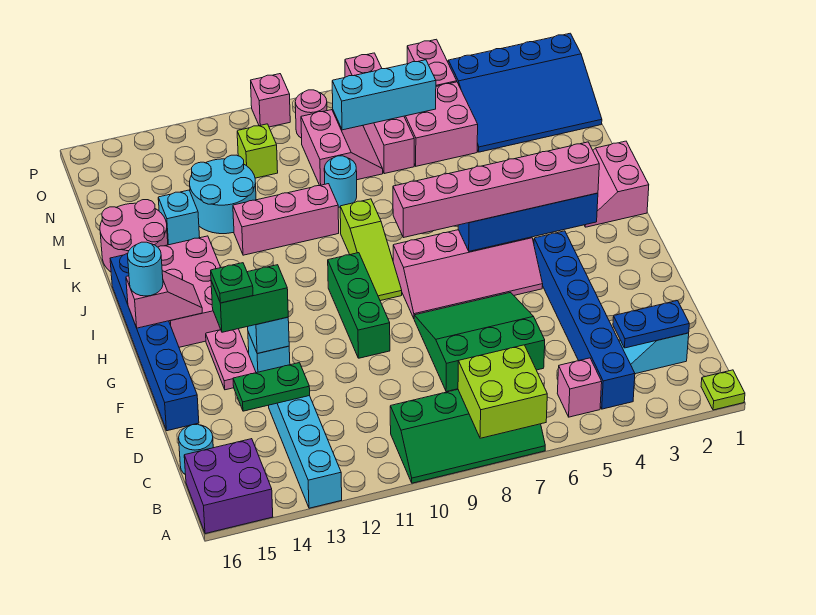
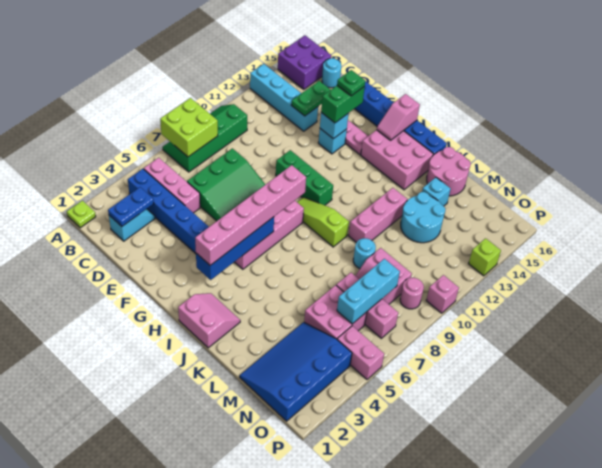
pink brick B5 level 1 -> pink brick B5:D5 level 1
cyan round brick H16 level 3 -> none
pink brick M7:P7 level 1 -> pink brick M7:O7 level 1
lime brick N11 level 1 -> lime brick P13 level 1

